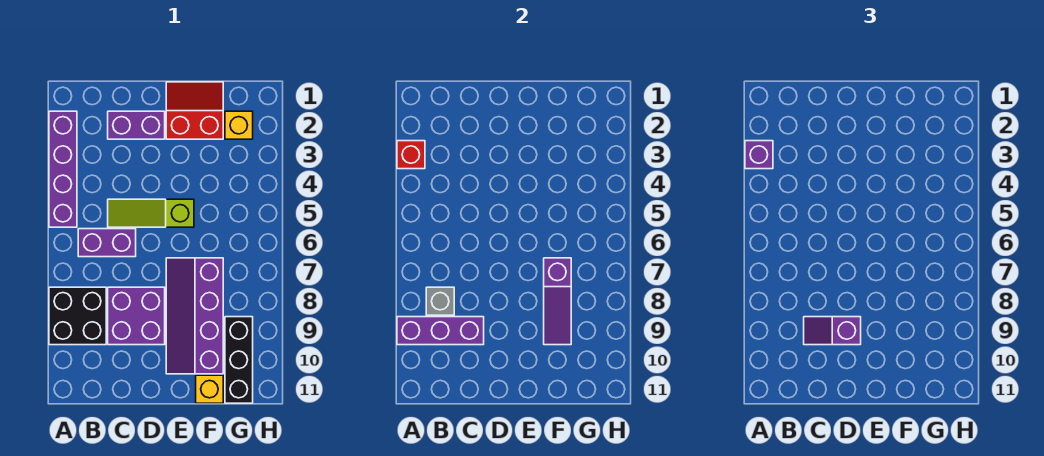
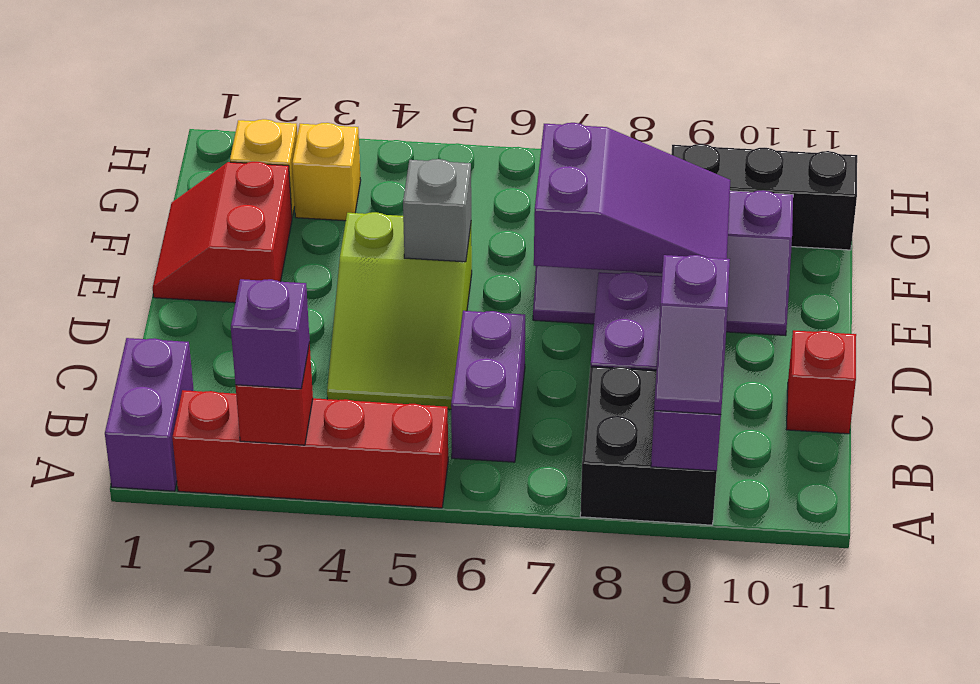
purple brick A2:A5 level 1 -> red brick A2:A5 level 1
grey brick B8 level 2 -> grey brick E5 level 2
purple brick C2:D2 level 1 -> purple brick A1:B1 level 1
lime slope C5:E5 level 1 top E -> lime slope C4:E5 level 1 top E
purple slope C9:D9 level 3 top D -> purple slope A9:B9 level 3 top B
none -> red brick C11 level 1
purple slope F7:F9 level 2 top 7 -> purple slope E7:F9 level 2 top 7
yellow brick F11 level 1 -> yellow brick G3 level 1

